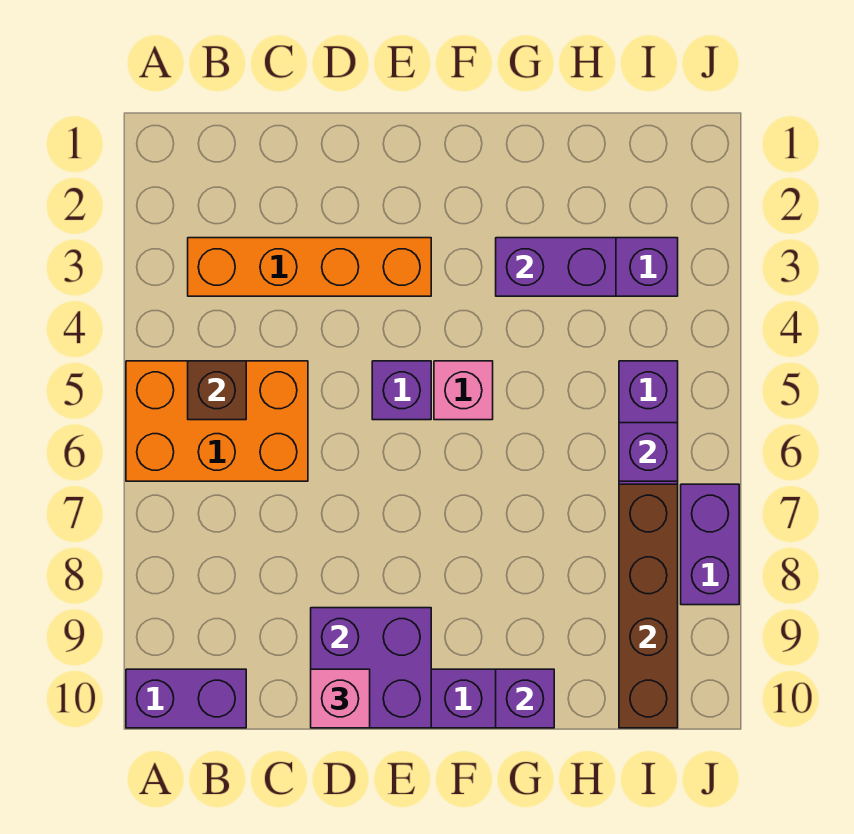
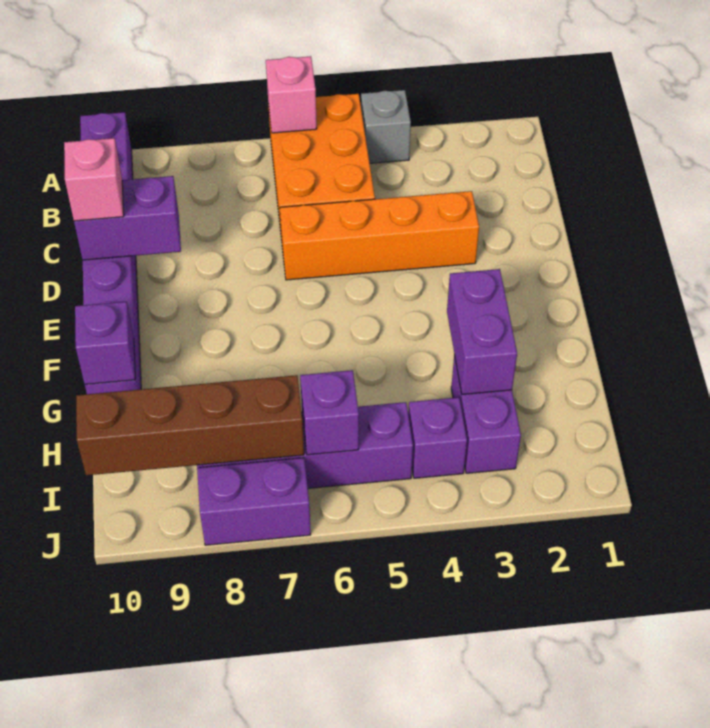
none -> grey brick A4 level 1
orange brick B3:E3 level 1 -> orange brick D3:D6 level 1
brown brick B5 level 2 -> none
purple brick D9:E10 level 2 -> purple brick D9:D10 level 2
purple brick E5 level 1 -> purple brick I4 level 1
pink brick F5 level 1 -> pink brick A6 level 2

